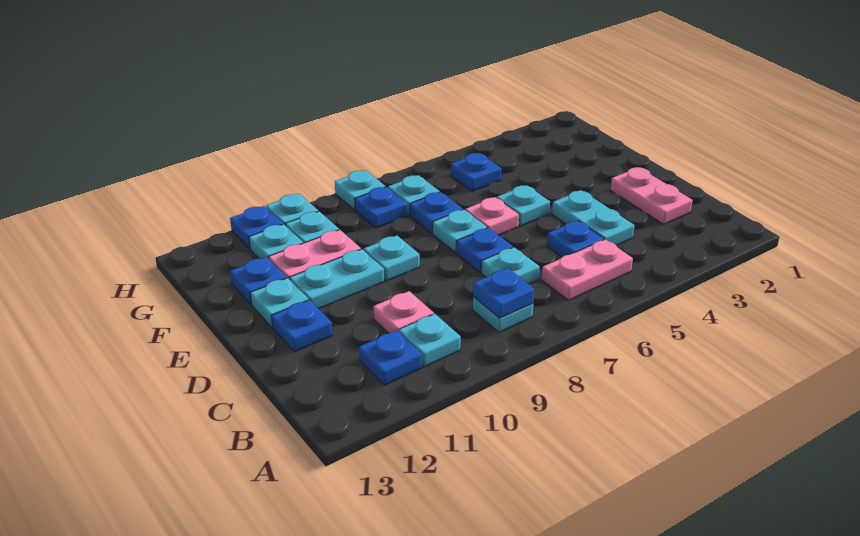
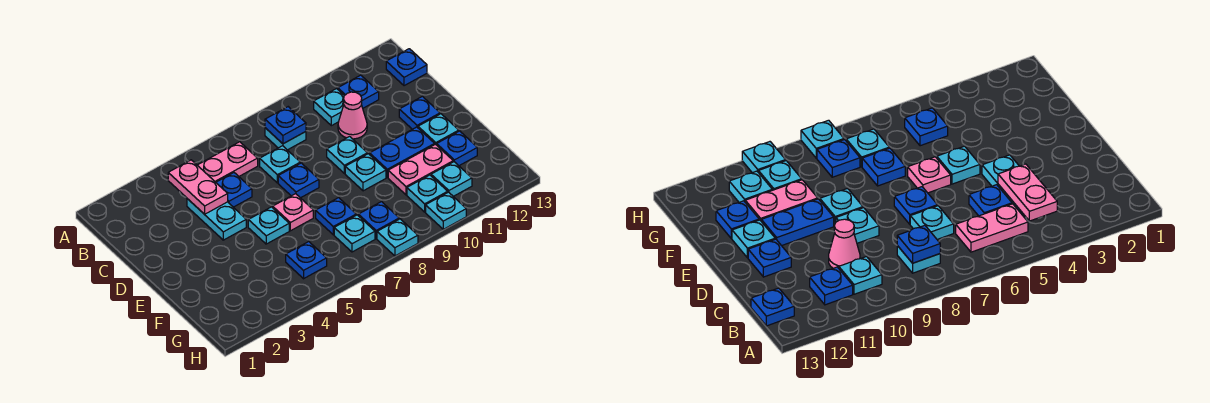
pink plate C2:D2 level 1 -> pink plate B4:C4 level 2
pink plate C10 level 1 -> pink cone C10 level 1
cyan plate E7 level 1 -> cyan plate D9 level 1
cyan plate E10:E11 level 1 -> blue plate E10:E11 level 1
blue plate H11 level 1 -> blue plate B13 level 1

